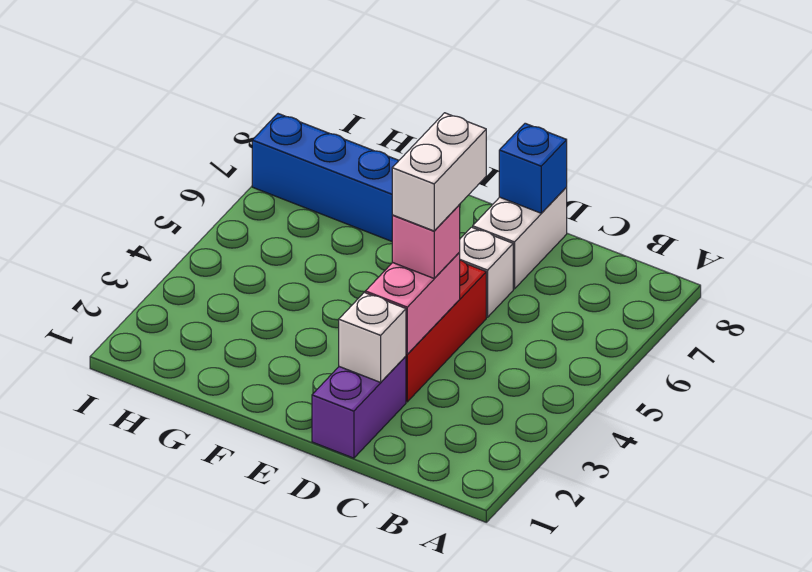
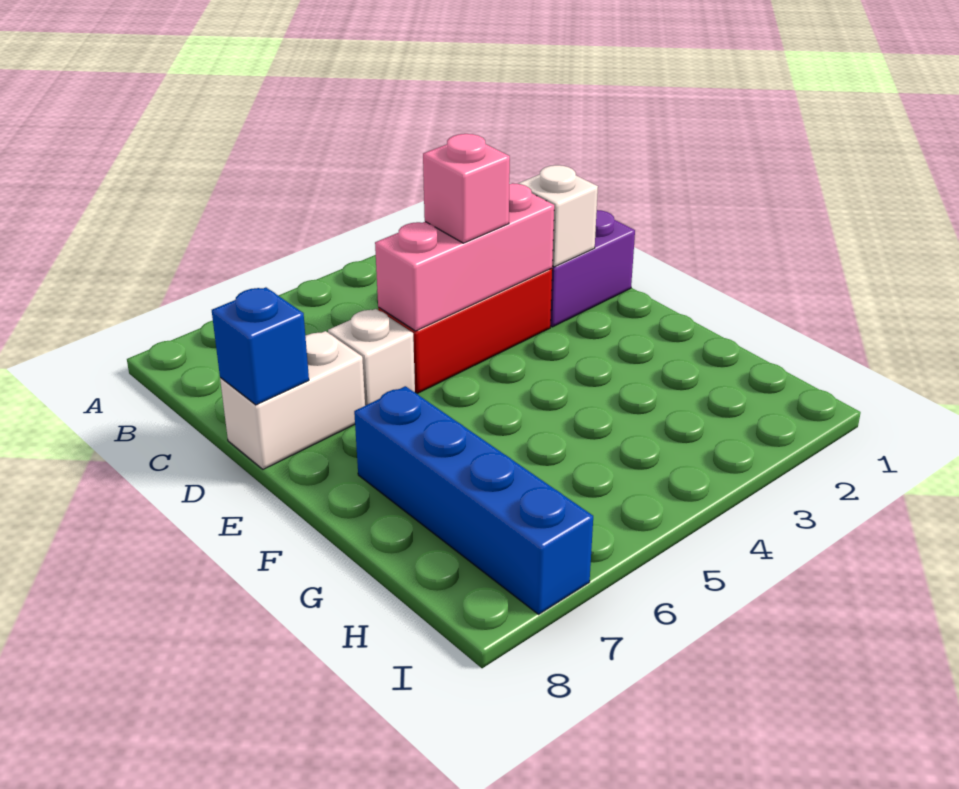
pink brick D3:D4 level 2 -> pink brick D3:D5 level 2
white brick D4:D5 level 4 -> none

